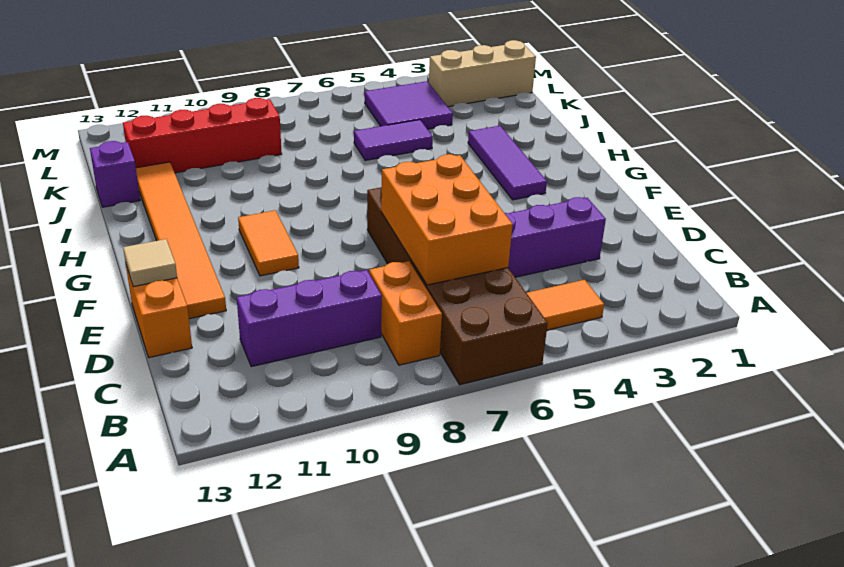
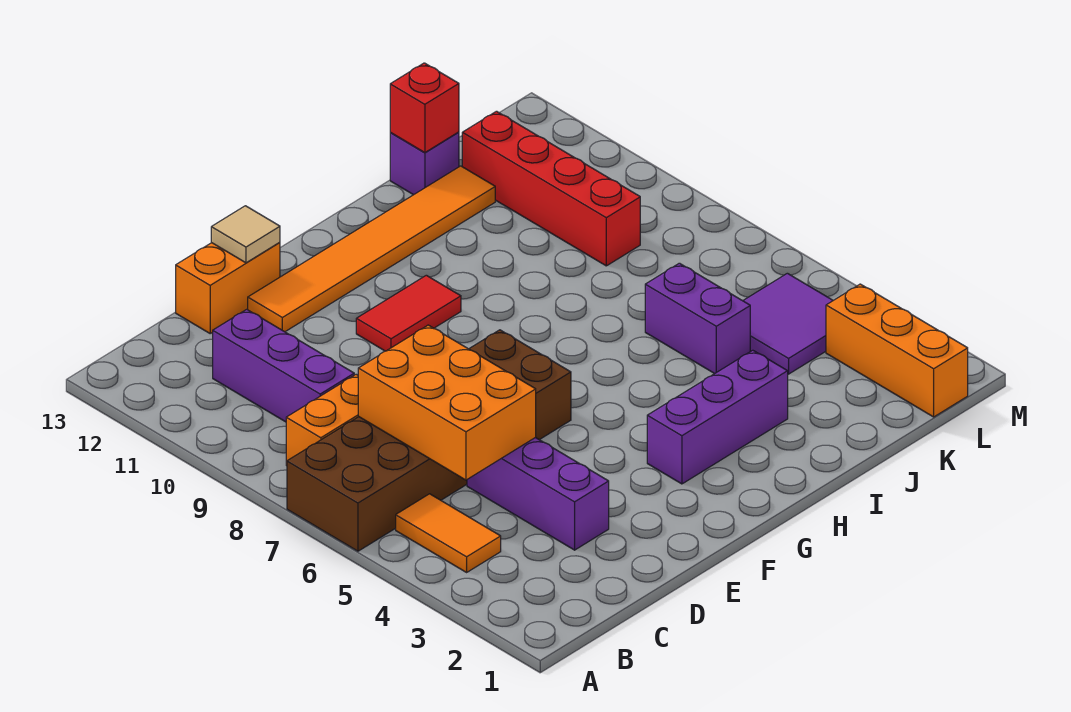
orange brick C6:E7 level 2 -> orange brick C5:D7 level 2
orange tile F10:G10 level 1 -> red tile F10:G10 level 1
purple tile G3:I3 level 1 -> purple brick G3:I3 level 1
purple tile J5:J6 level 1 -> purple brick J5:J6 level 1
none -> red brick J13 level 2
tan brick L1:L3 level 1 -> orange brick L1:L3 level 1

